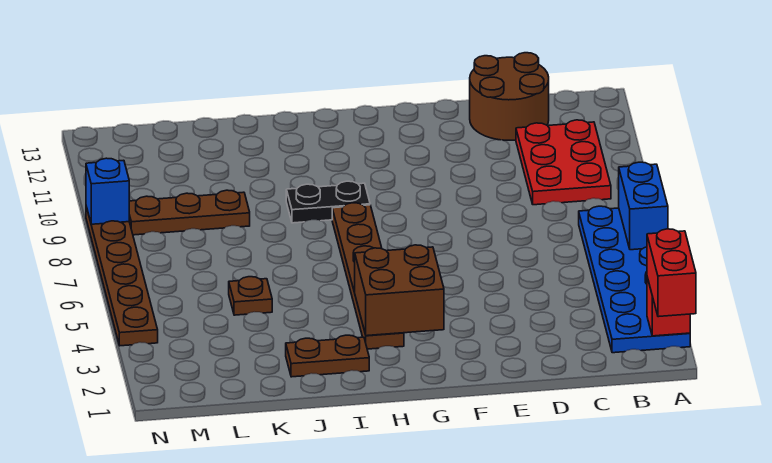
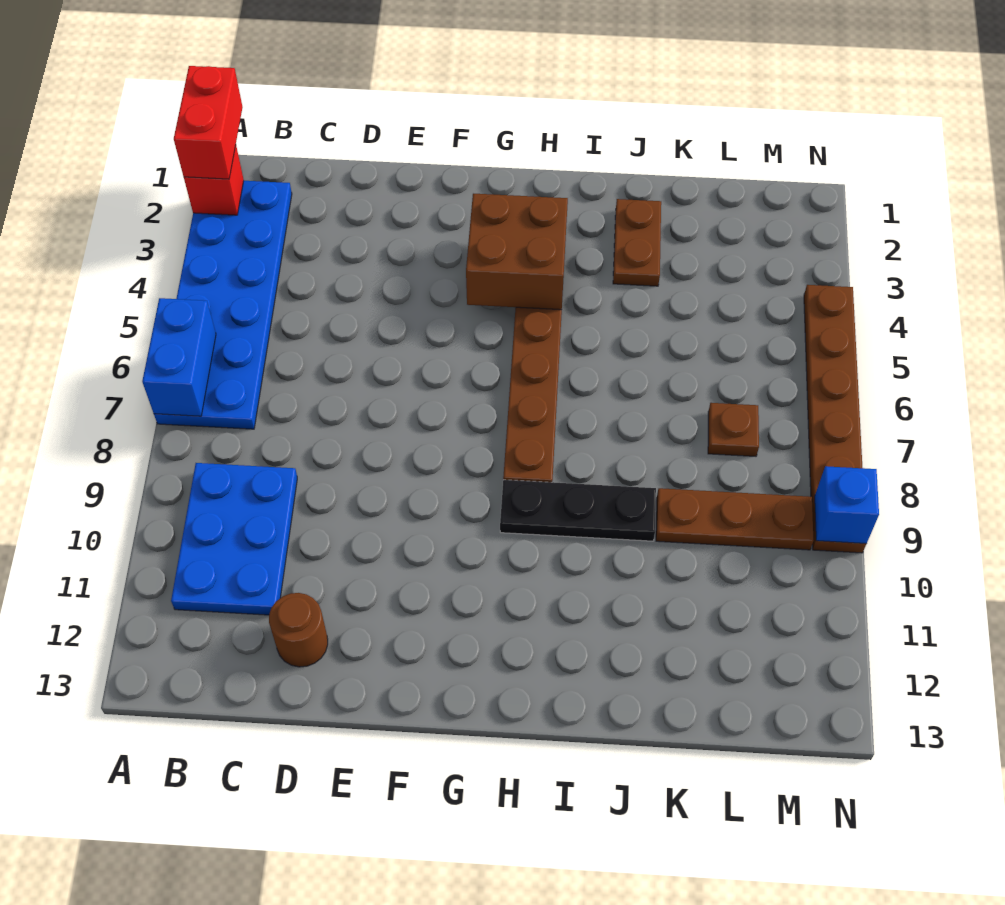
red plate B9:C11 level 1 -> blue plate B9:C11 level 1
brown round brick C12:D13 level 1 -> brown round brick D12 level 1
black plate H9:I9 level 1 -> black plate H9:J9 level 1
brown plate I2:J2 level 1 -> brown plate J2:J3 level 1
brown plate K5 level 1 -> brown plate L7 level 1

